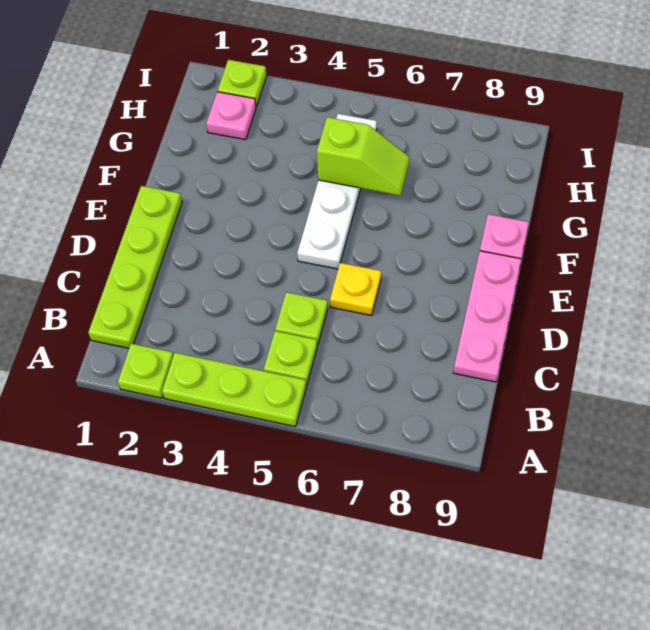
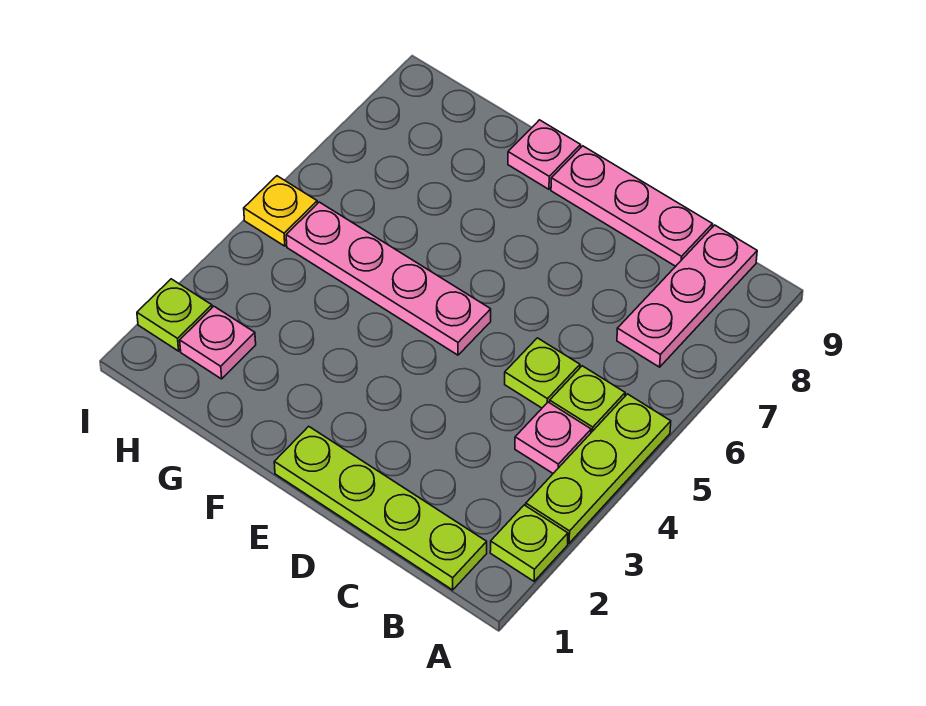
none -> pink plate B4 level 1
none -> pink plate B7:B9 level 1
yellow plate D6 level 1 -> yellow plate I5 level 1
white plate E5:H5 level 1 -> pink plate E5:H5 level 1
lime slope G5:G6 level 2 top 5 -> none

